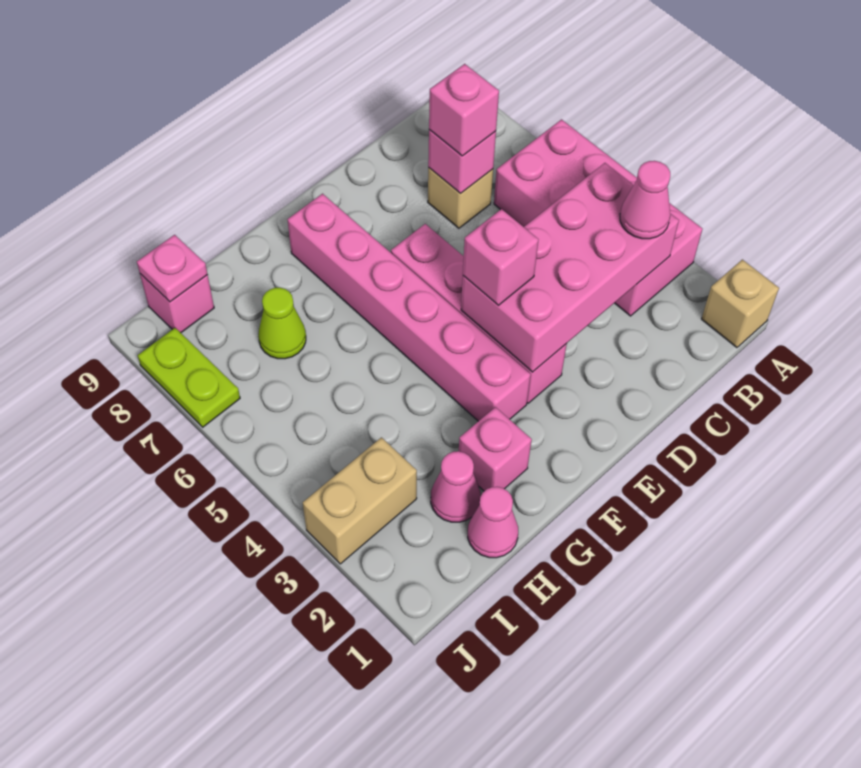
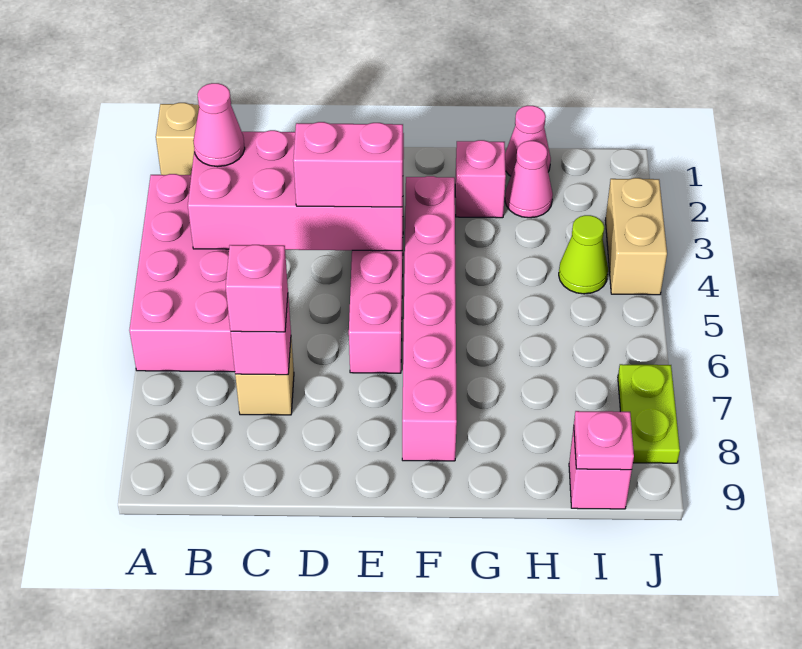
pink brick E4 level 3 -> pink brick D4:E4 level 3
lime cone H7 level 1 -> lime cone I4 level 1
tan brick I3:J3 level 1 -> tan brick J3:J4 level 1

